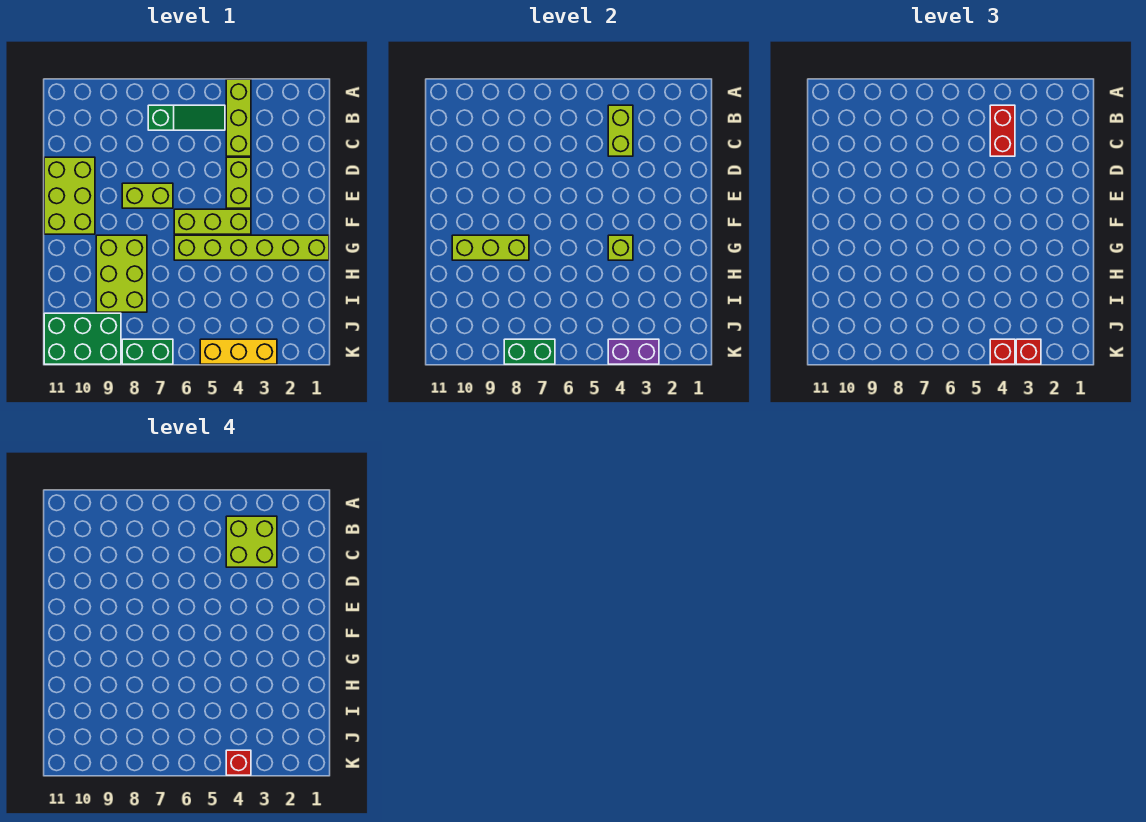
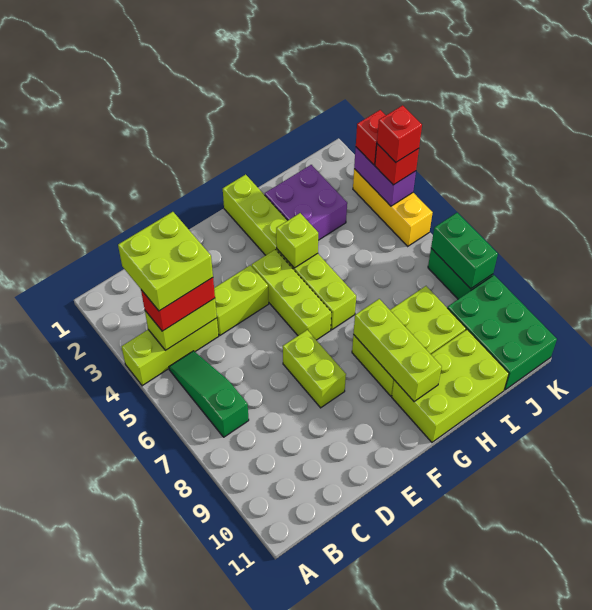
lime brick D10:F11 level 1 -> lime brick G10:I11 level 1
none -> purple brick H2:I3 level 1

